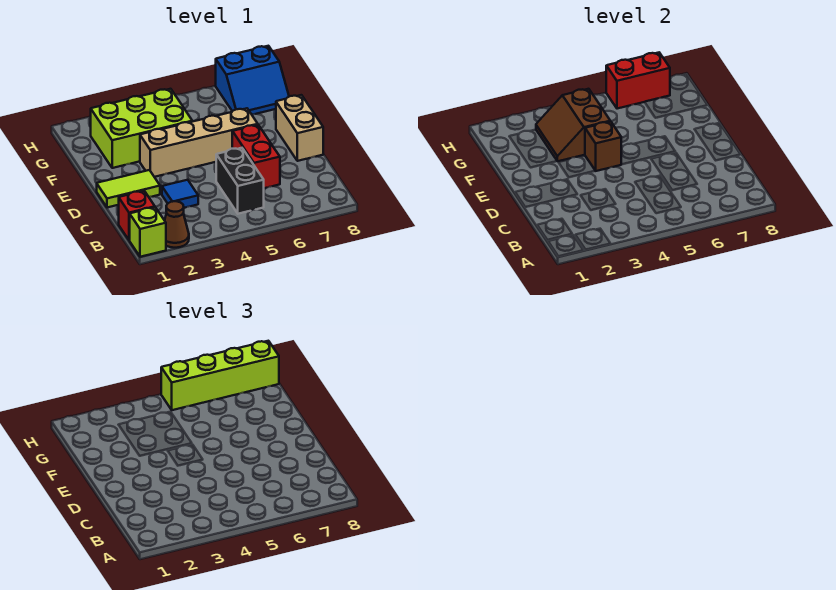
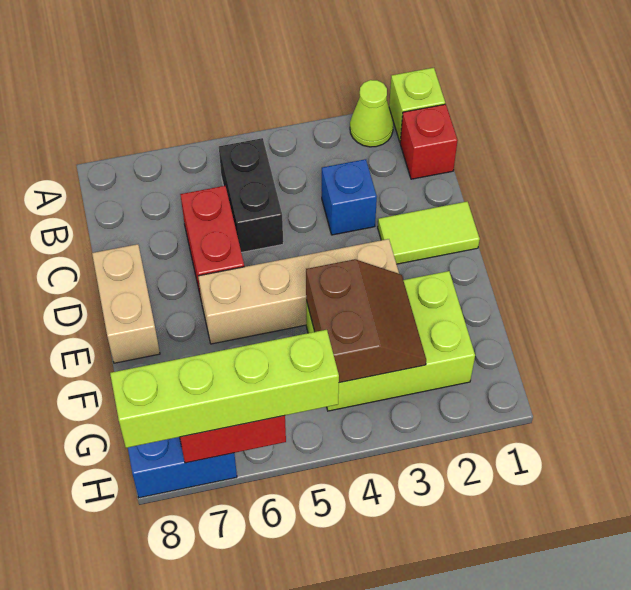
brown cone A2 level 1 -> lime cone A2 level 1
blue tile C3 level 1 -> blue brick C3 level 1
brown brick E4 level 2 -> none

